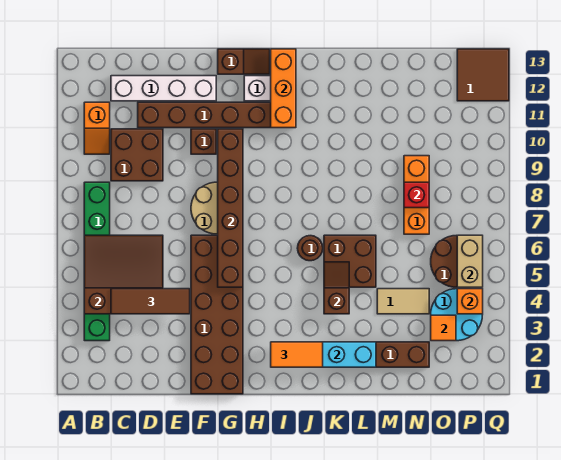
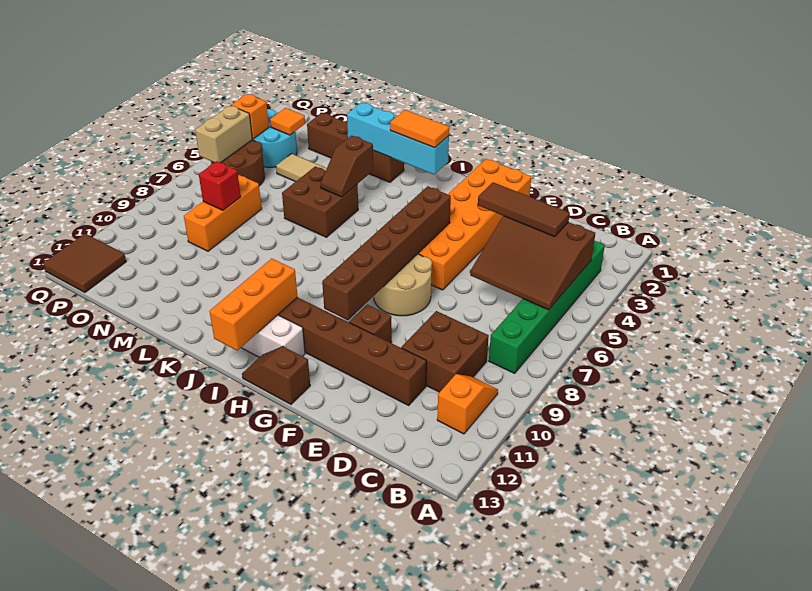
white brick C12:F12 level 1 -> none
brown brick F1:G6 level 1 -> orange brick F1:G6 level 1
brown round brick J6 level 1 -> none

